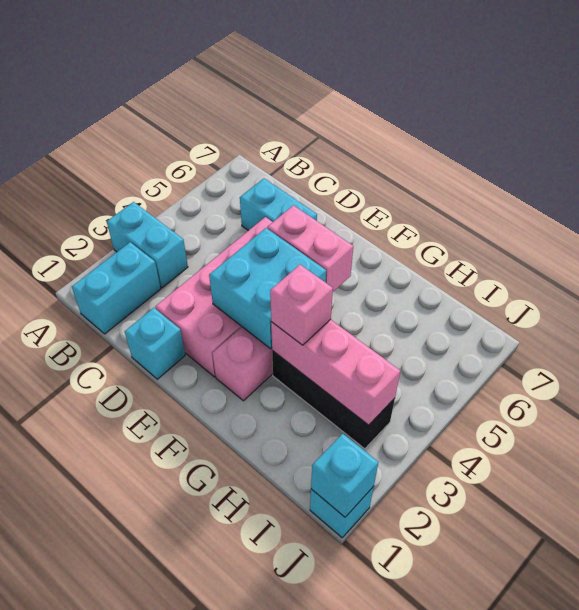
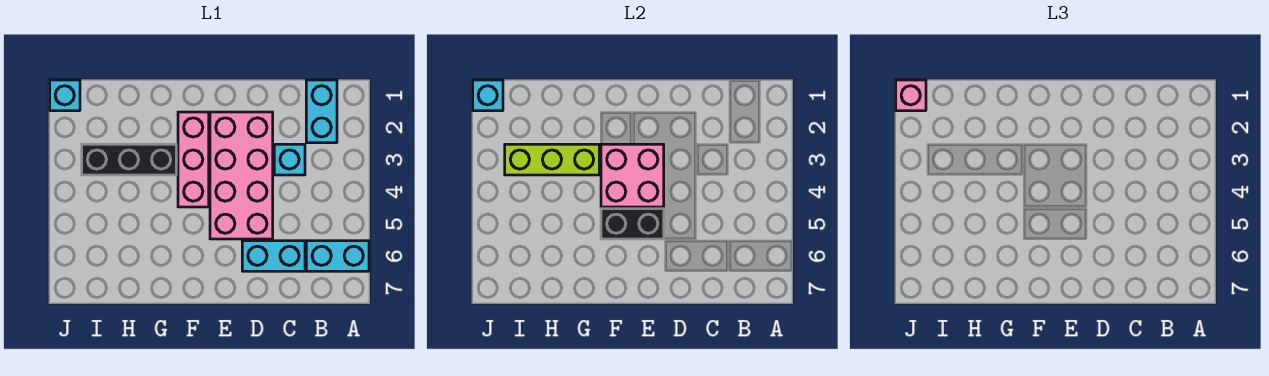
cyan brick A3:B3 level 1 -> cyan brick A6:B6 level 1
cyan brick D1 level 1 -> cyan brick C3 level 1
cyan brick E3:F4 level 2 -> pink brick E3:F4 level 2
pink brick E5:F5 level 2 -> black brick E5:F5 level 2
pink brick G3:I3 level 2 -> lime brick G3:I3 level 2
pink brick G3 level 3 -> pink brick J1 level 3

